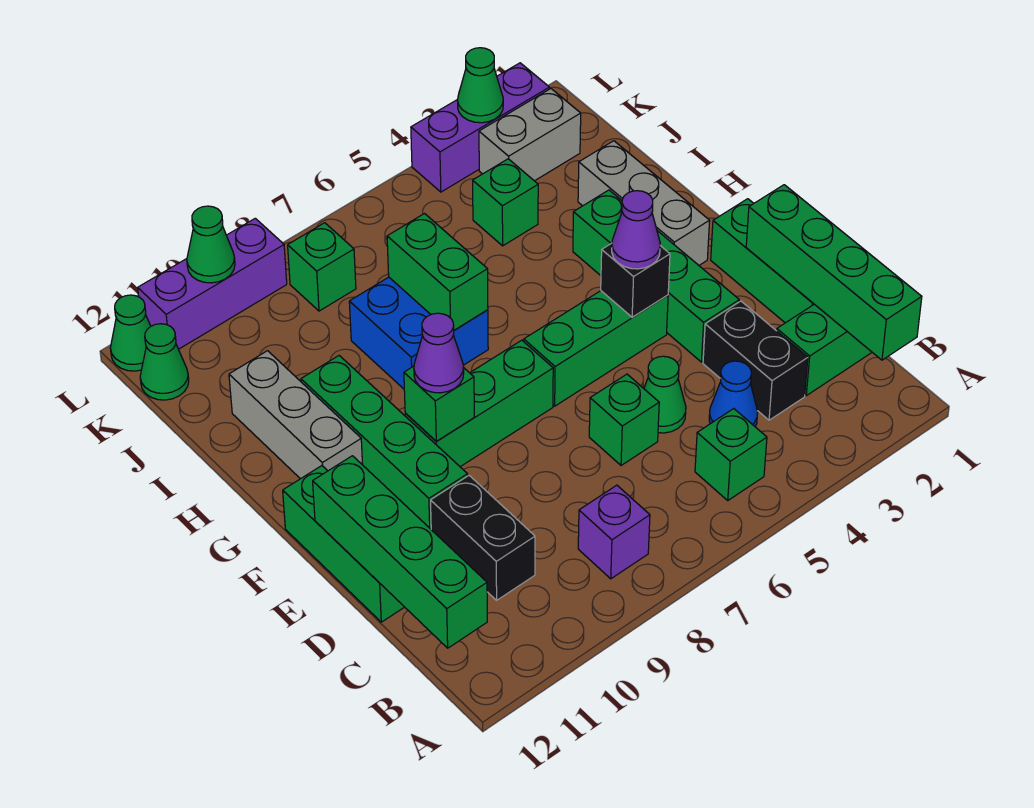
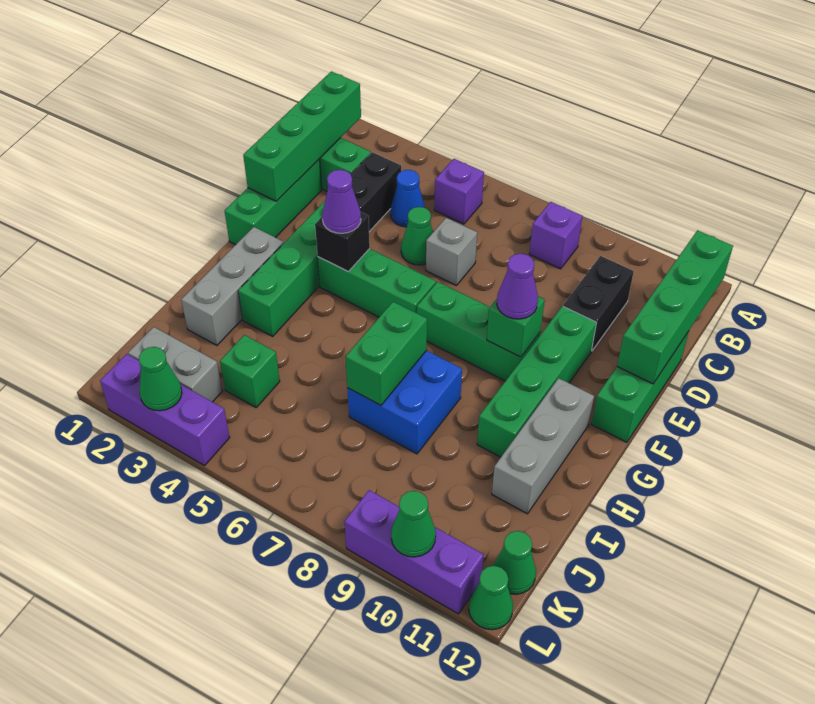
green brick B5 level 1 -> purple brick B5 level 1
green brick D6 level 1 -> grey brick D6 level 1
green brick K8 level 1 -> none

